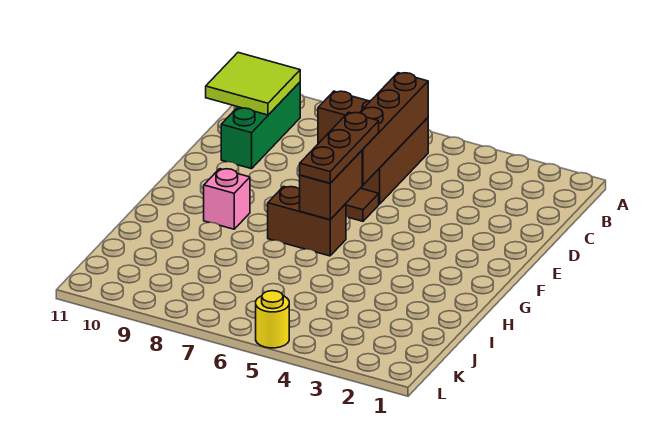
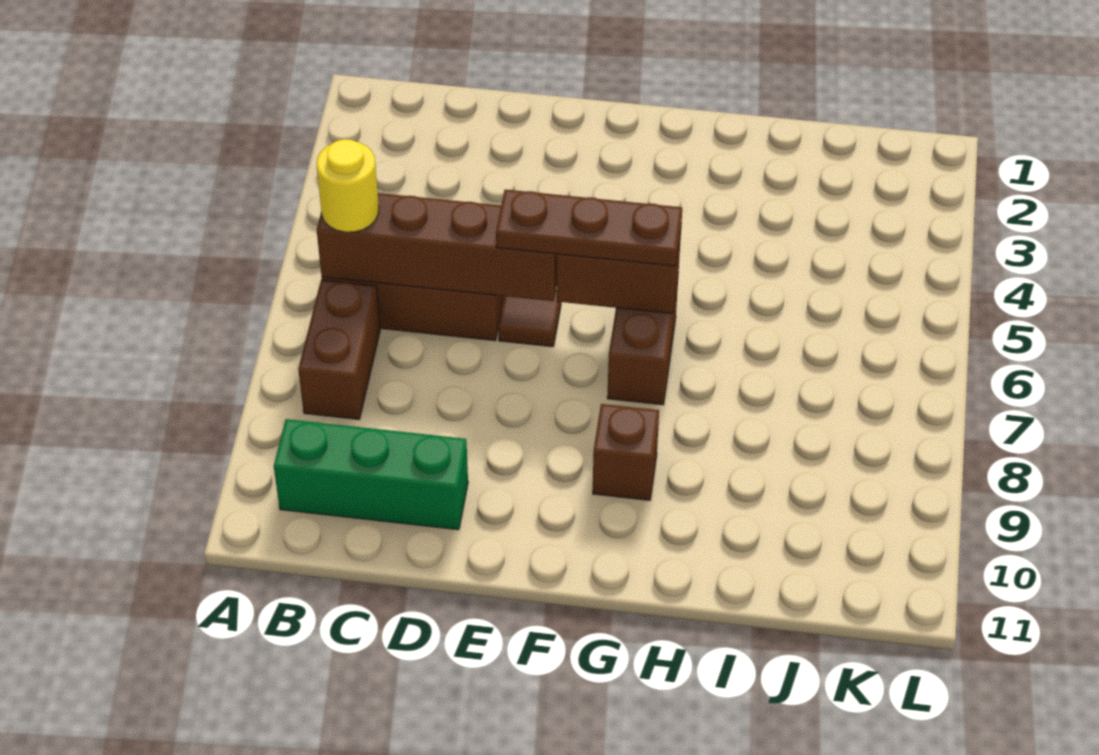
lime tile B10:C11 level 2 -> none
pink brick G9 level 1 -> brown brick G9 level 1
yellow round brick L5 level 1 -> yellow round brick B6 level 3

